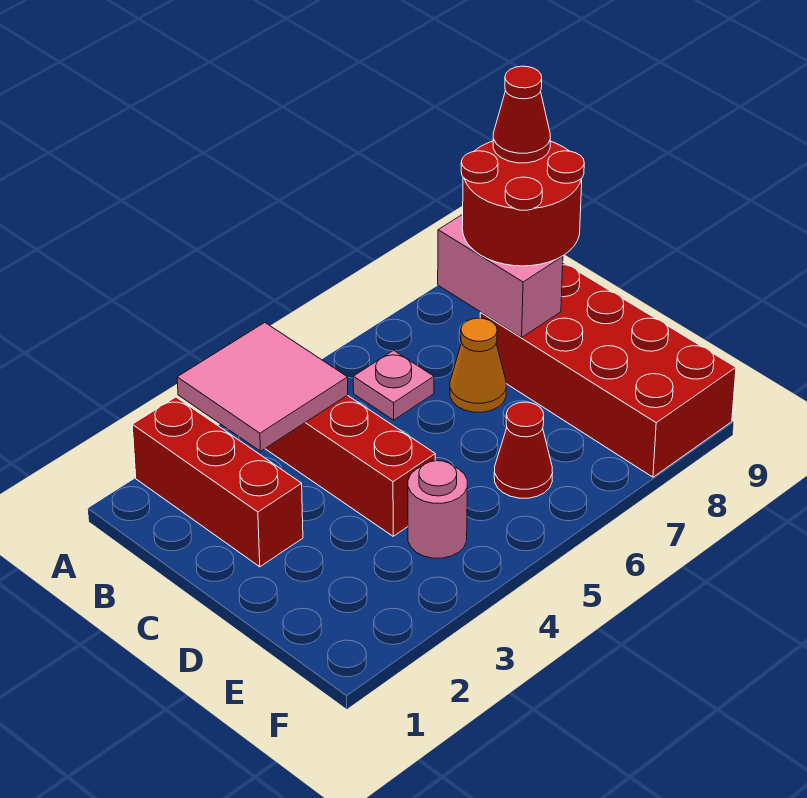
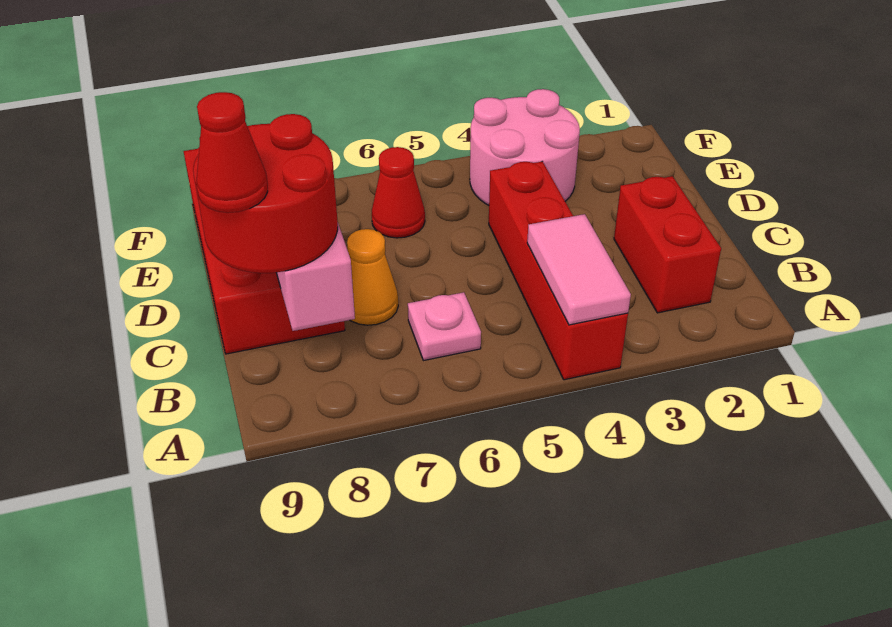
red brick A2:C2 level 1 -> red brick B2:C2 level 1
pink tile A3:B4 level 2 -> pink tile A4:B4 level 2
pink round brick E4 level 1 -> pink round brick E3:F4 level 1

